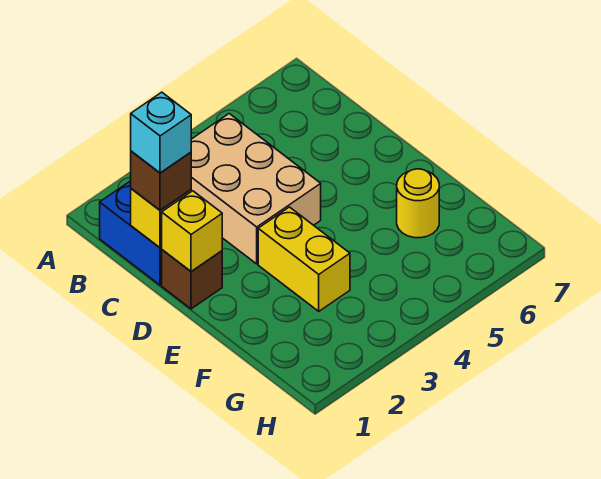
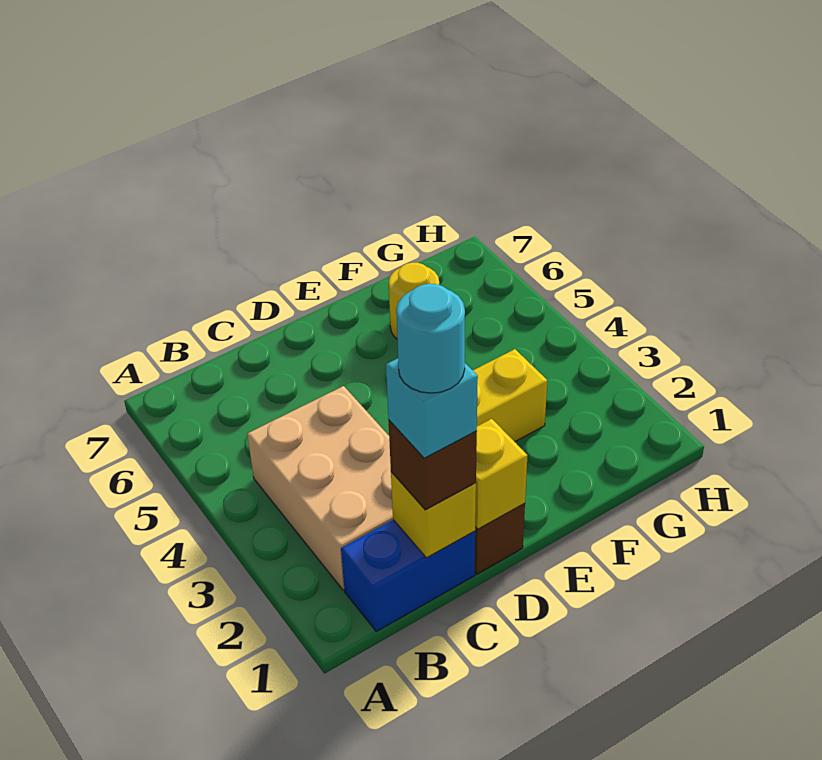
tan brick B3:D4 level 1 -> tan brick B2:C4 level 1
none -> cyan round brick C1 level 5

